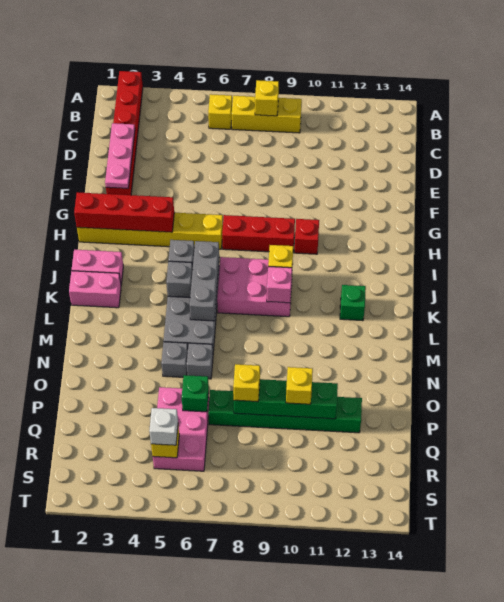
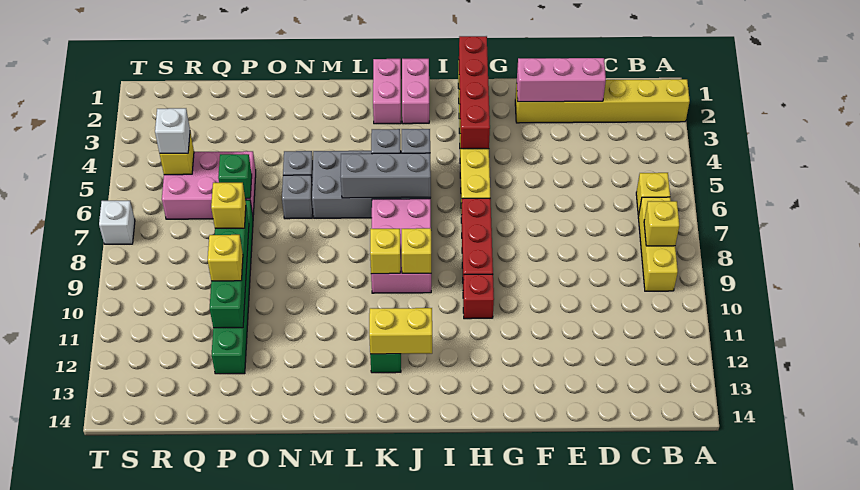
red brick A2:F2 level 1 -> yellow brick A2:F2 level 1
pink plate D2:F2 level 2 -> pink brick D2:F2 level 2
none -> yellow brick J12:K12 level 2
pink brick K9 level 2 -> yellow brick K9 level 2
none -> white brick T7 level 1

